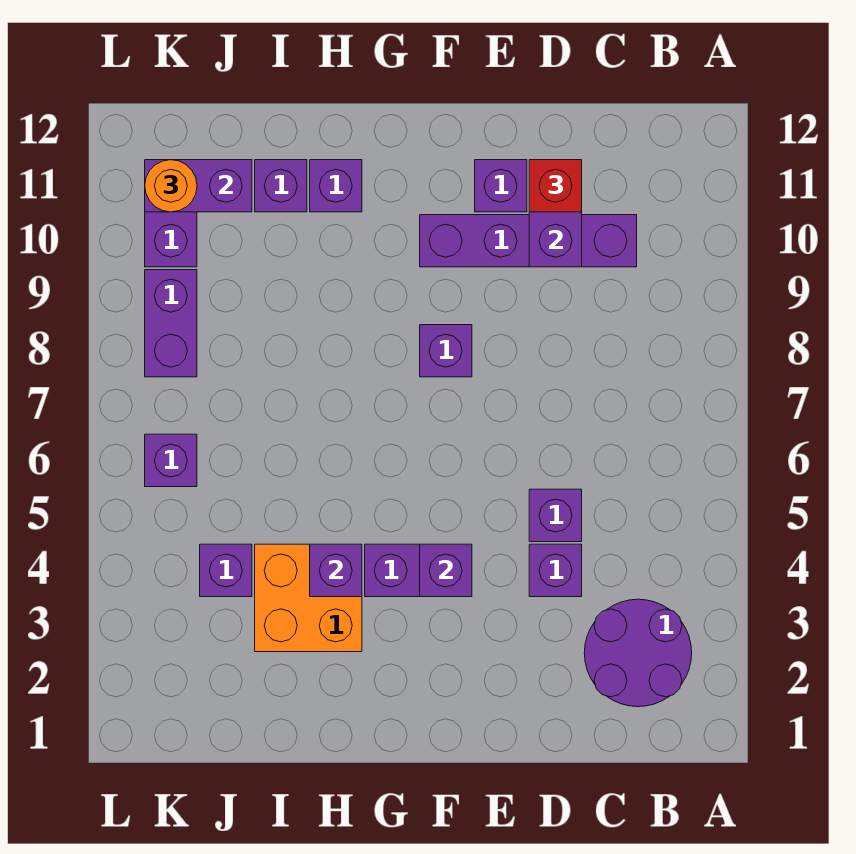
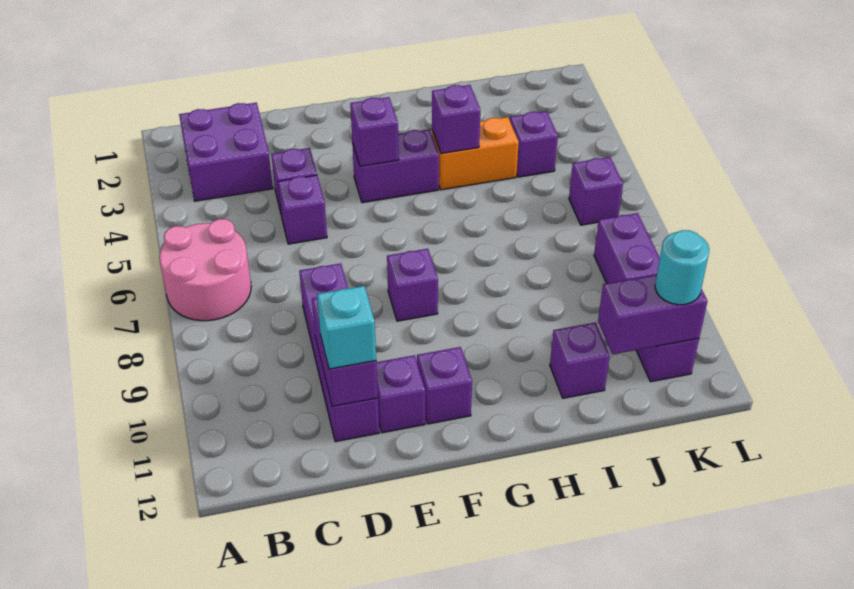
none -> pink round brick A6:B7 level 1
purple round brick B2:C3 level 1 -> purple brick B2:C3 level 1
purple brick C10:F10 level 1 -> purple brick D8:D11 level 1
red brick D11 level 3 -> cyan brick D11 level 3
orange brick H3:I4 level 1 -> orange brick H4:I4 level 1
purple brick H11 level 1 -> purple brick F11 level 1
orange round brick K11 level 3 -> cyan round brick K11 level 3

